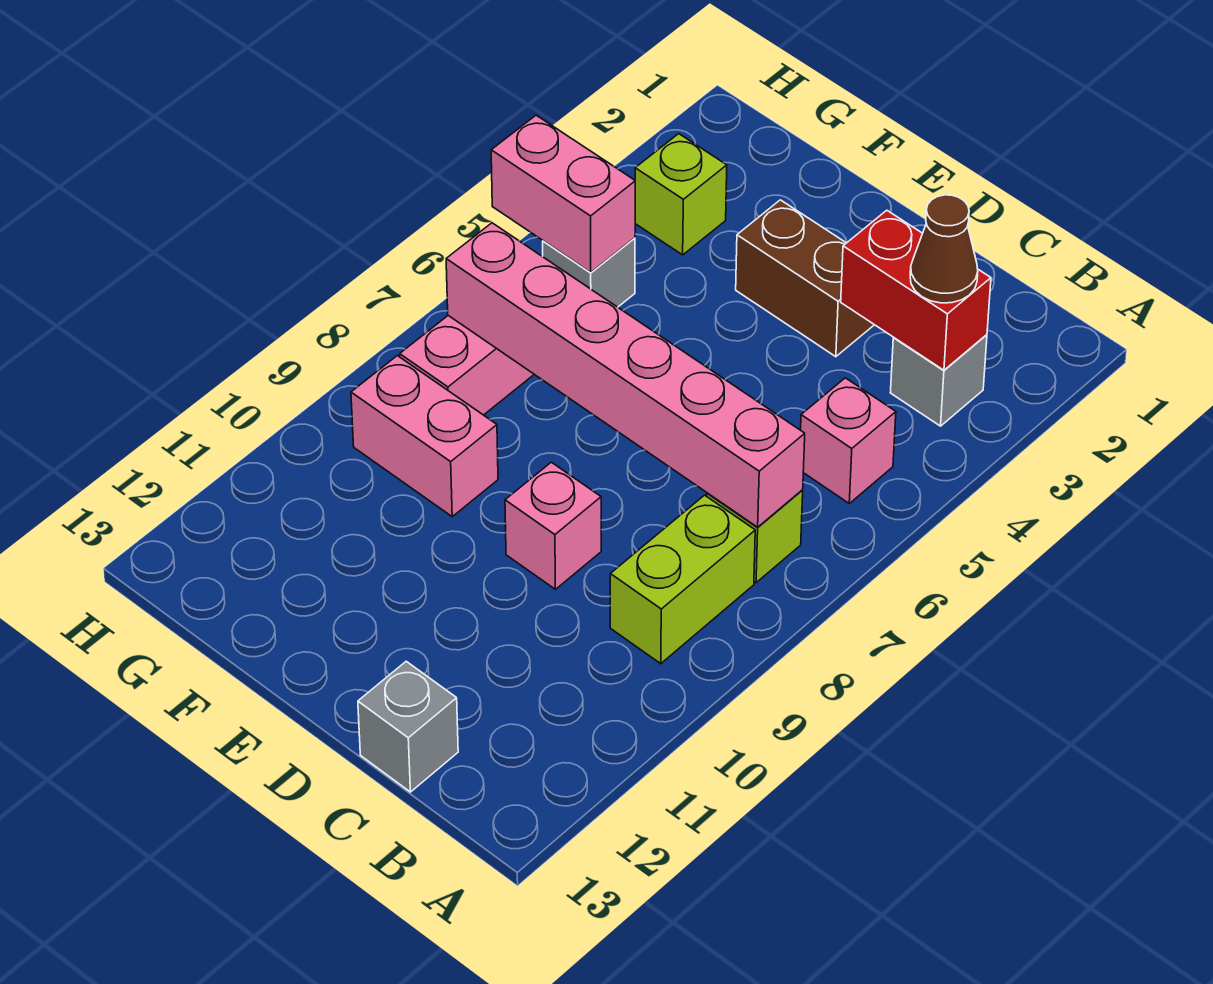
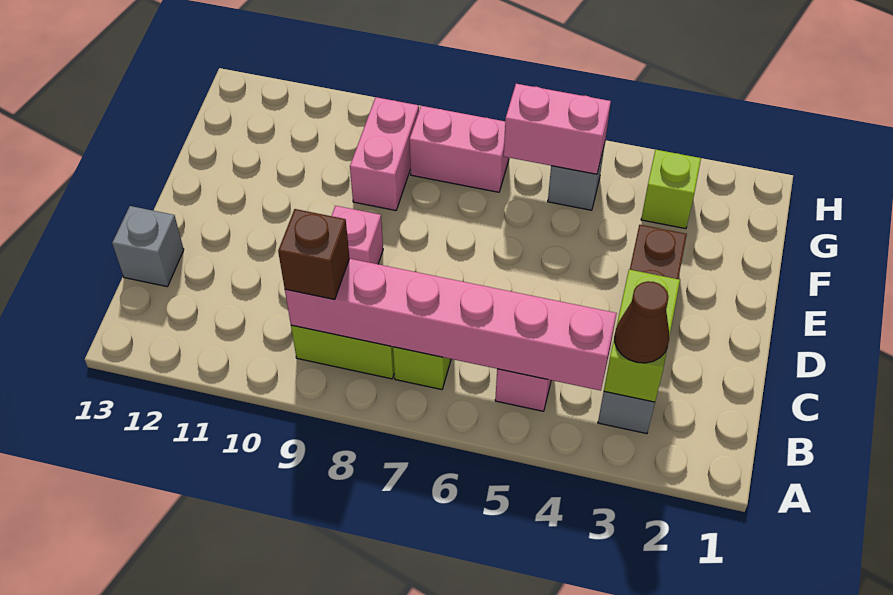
red brick B3:C3 level 2 -> lime brick B3:C3 level 2
pink brick B7:G7 level 2 -> pink brick B4:B9 level 2
none -> brown brick B9 level 3
pink brick G5:H5 level 2 -> pink brick G5:G6 level 2

